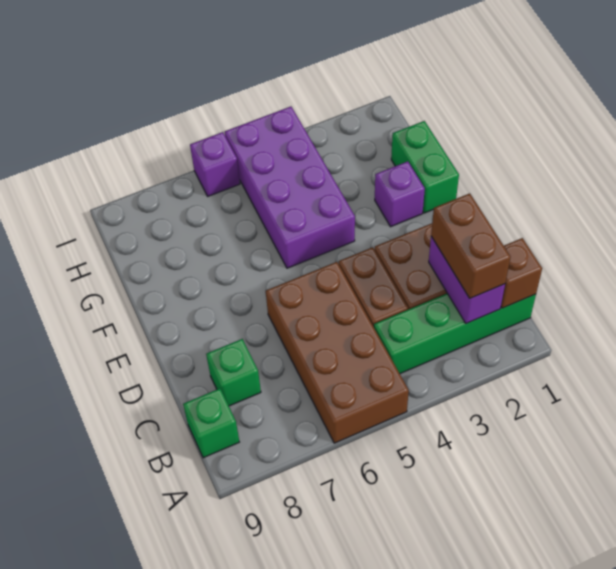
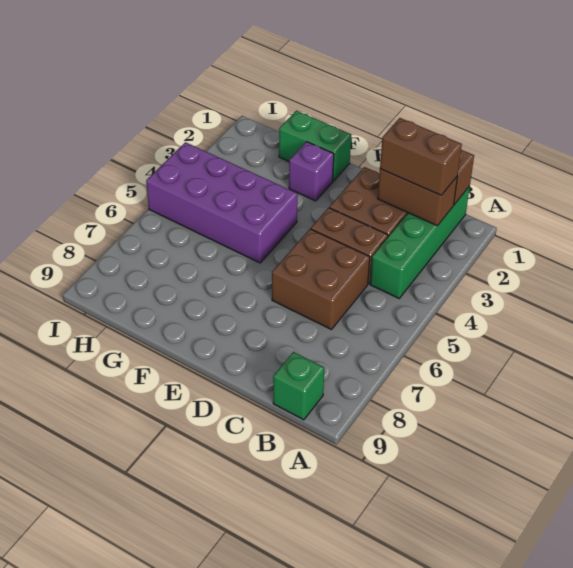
brown brick A5:D6 level 1 -> brown brick C5:D6 level 1
purple brick B2:C2 level 2 -> brown brick B2:C2 level 2
green brick C8 level 1 -> none
purple brick I6 level 1 -> none

